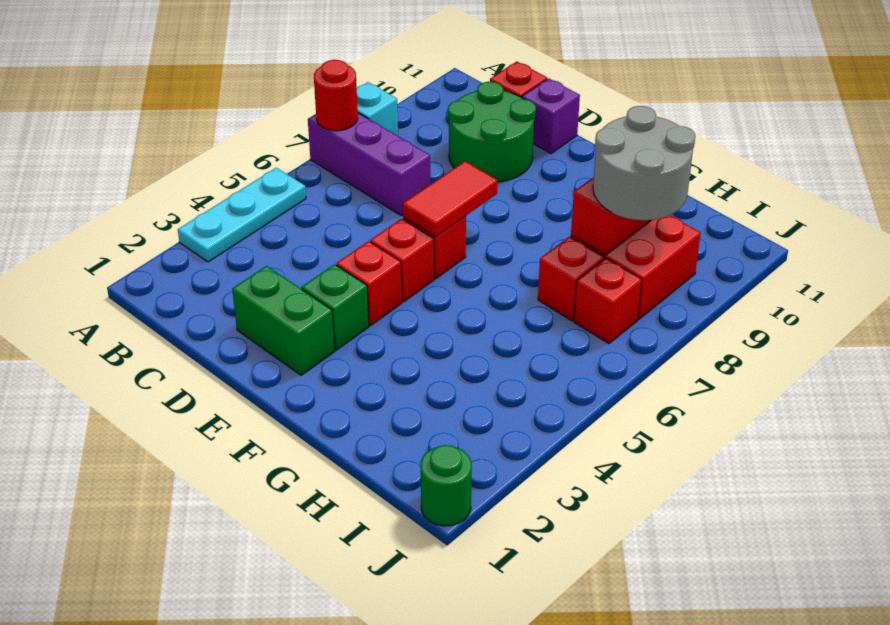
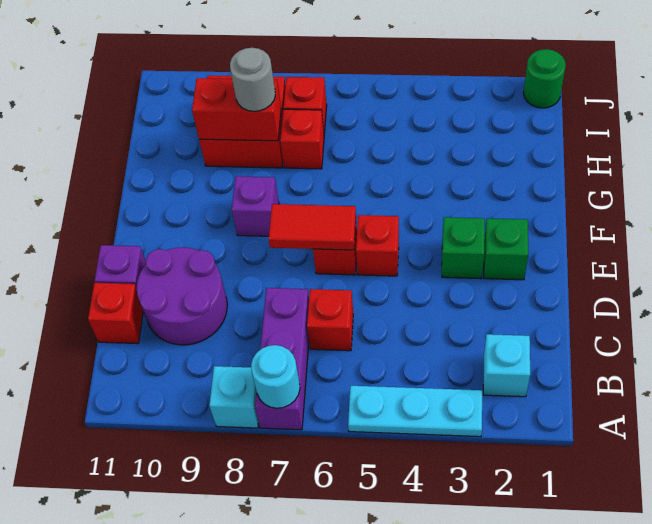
red round brick A7 level 2 -> cyan round brick A7 level 2
none -> cyan brick B2 level 1
green round brick C9:D10 level 1 -> purple round brick C9:D10 level 1
green brick D2:E2 level 1 -> green brick E2 level 1
red brick E4 level 1 -> red brick C6 level 1
none -> purple brick F8 level 1
grey round brick H8:I9 level 3 -> grey round brick H8 level 3

